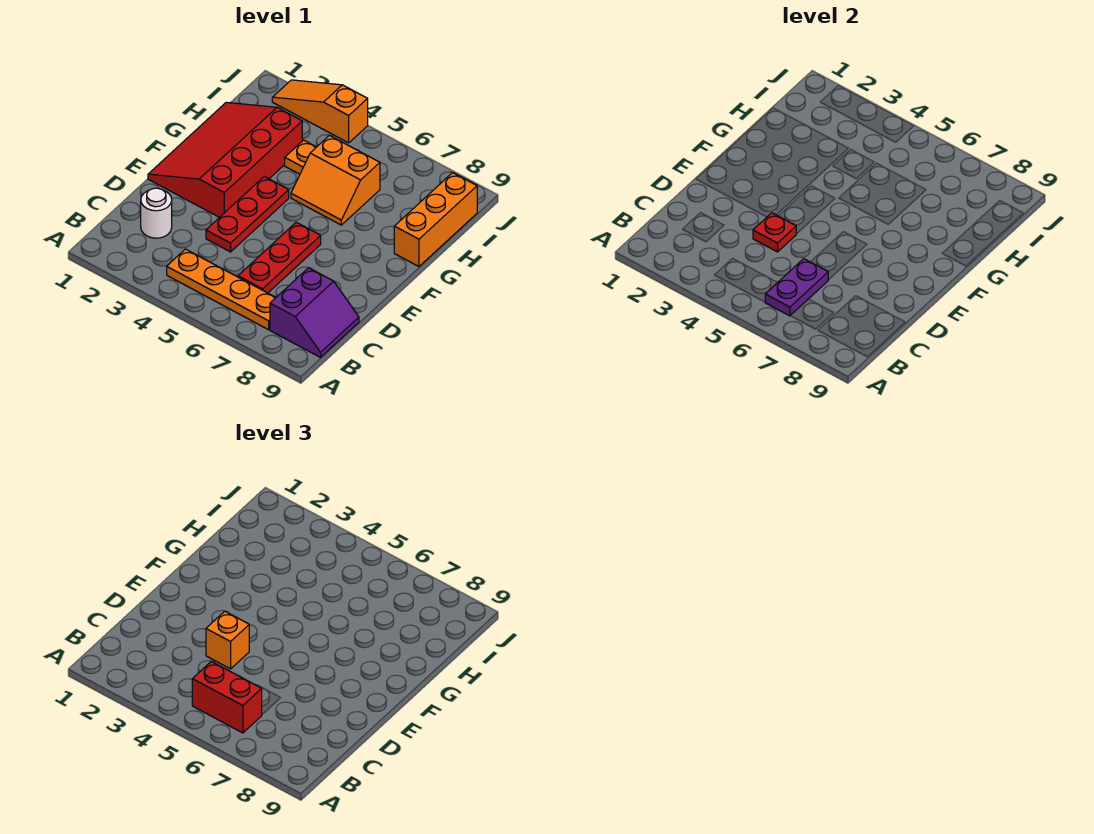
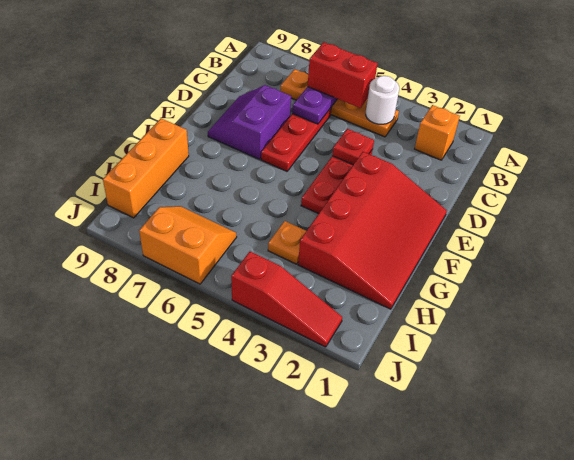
purple slope B8:C9 level 1 top 8 -> purple slope D7:E8 level 1 top 7
white round brick C2 level 1 -> white round brick B4 level 2
orange brick D4 level 3 -> orange brick B2 level 1
orange slope G5:H6 level 1 top H -> orange slope I6:J7 level 1 top J
orange slope J2:J4 level 1 top 4 -> red slope J2:J4 level 1 top 4

